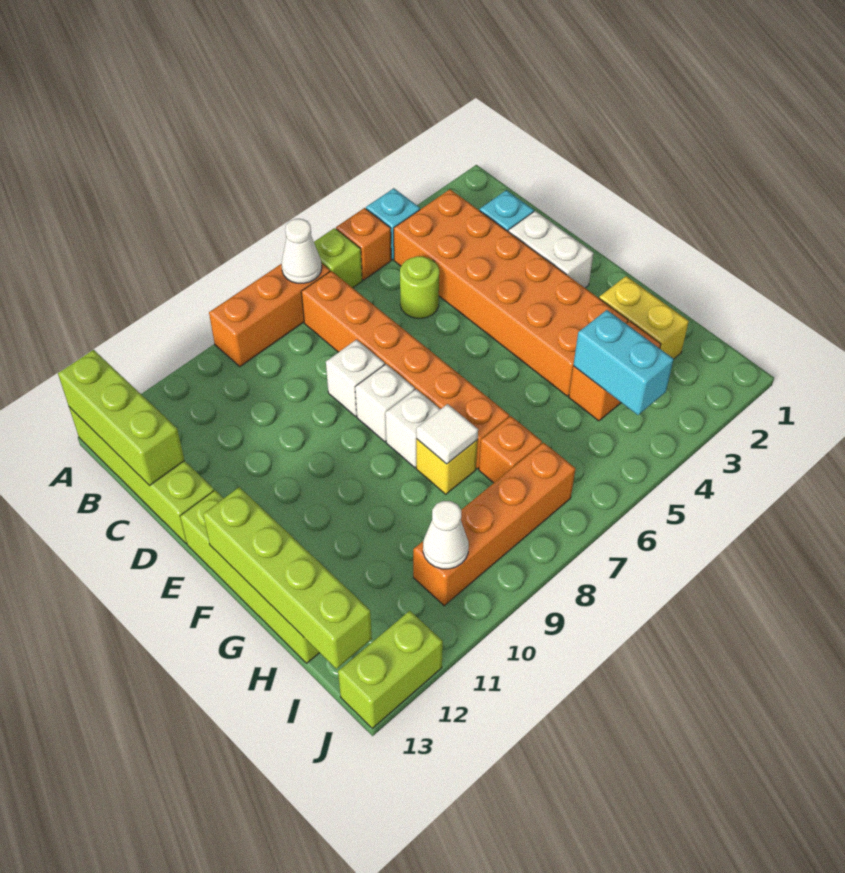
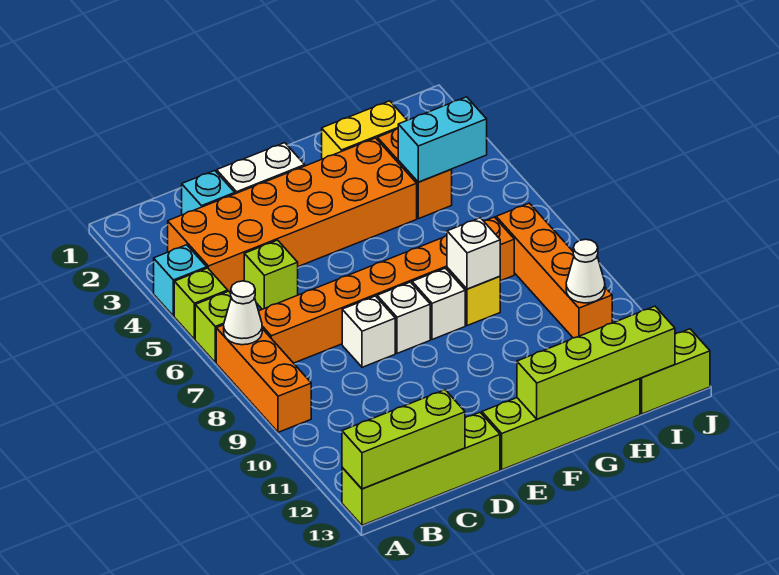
orange brick A5 level 1 -> lime brick A5 level 1
lime round brick C5 level 1 -> lime brick C5 level 1
white tile G8 level 2 -> white brick G8 level 2
lime brick J12:J13 level 1 -> lime brick I13:J13 level 1

